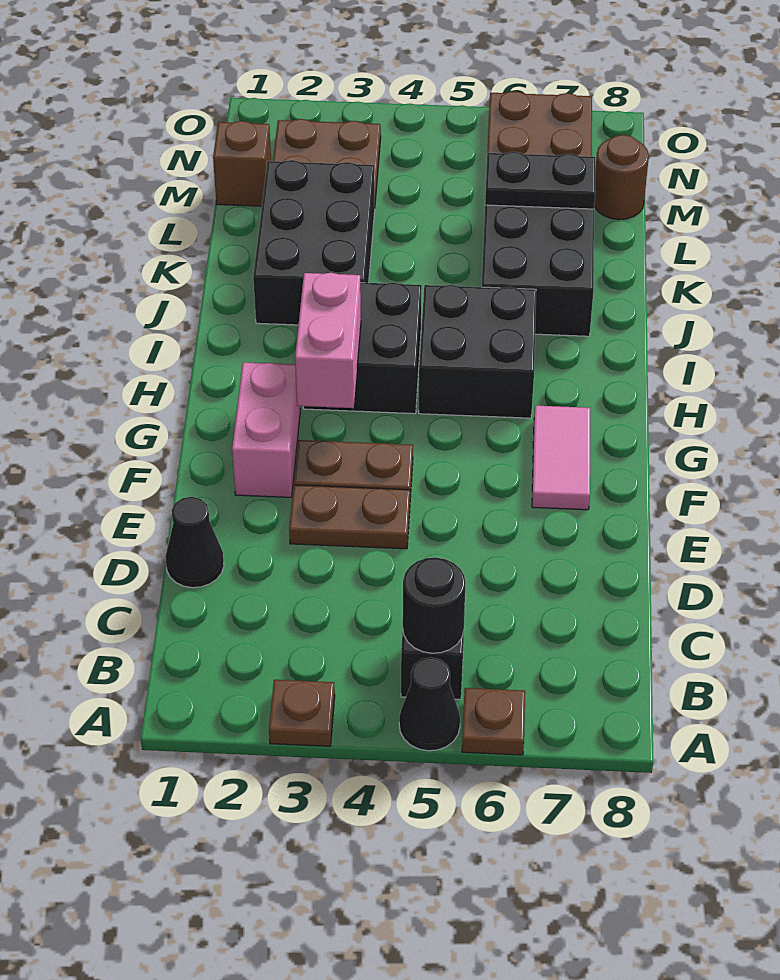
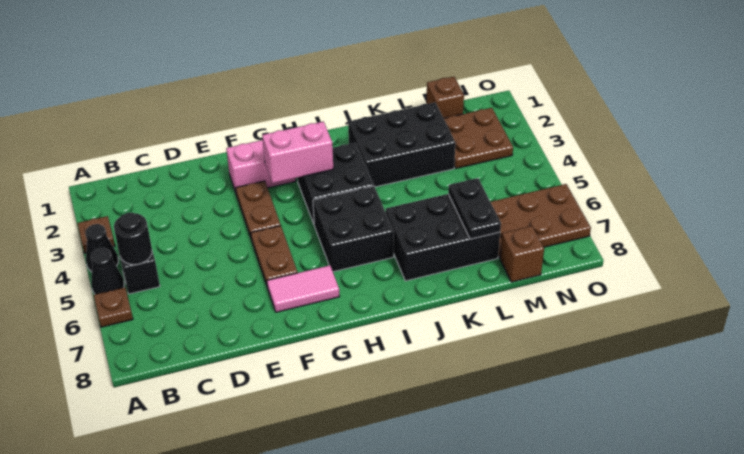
black cone D1 level 1 -> black cone A4 level 1
brown plate E3:E4 level 1 -> brown plate F5:F6 level 1
brown round brick M8 level 1 -> brown brick M8 level 1

